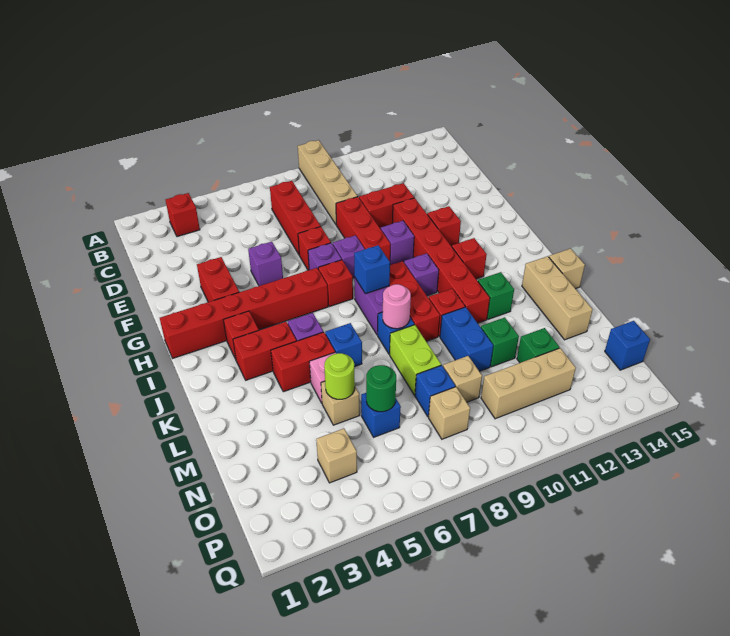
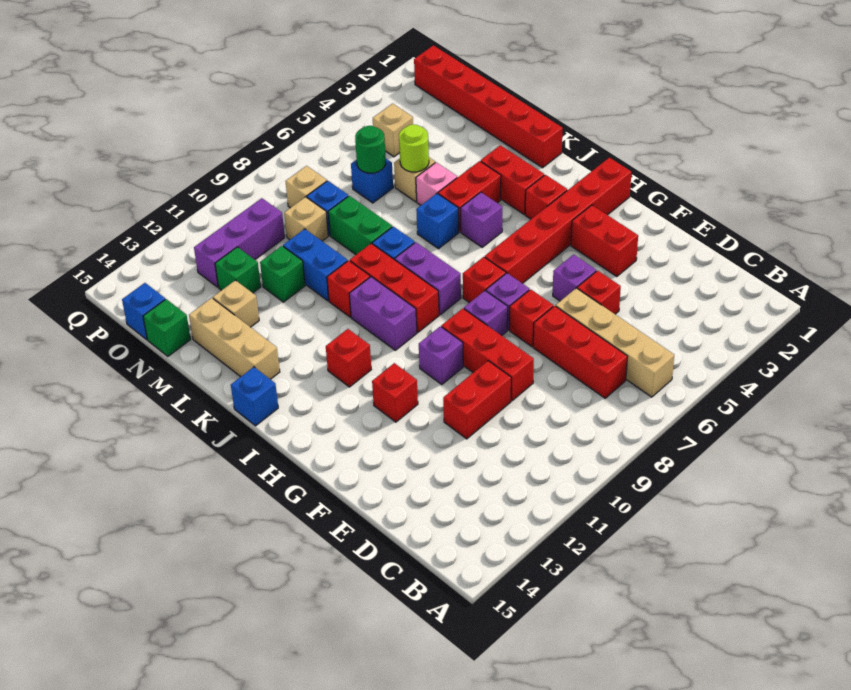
tan brick A9:D9 level 1 -> tan brick B6:E6 level 1
red brick B3 level 1 -> red brick E5 level 1
red brick F11:K11 level 1 -> red brick K1:P1 level 1
blue brick I8 level 2 -> blue brick J15 level 1
purple brick I10 level 1 -> purple brick I10:J10 level 1
red brick J3:J4 level 1 -> red brick J3:K3 level 1
pink round brick K8 level 2 -> none
green brick K12 level 1 -> green brick N15 level 1
tan brick K15 level 1 -> tan brick M13 level 1
lime brick L8:M8 level 1 -> green brick L8:M8 level 1
tan brick O10:O12 level 1 -> purple brick O10:O12 level 1

